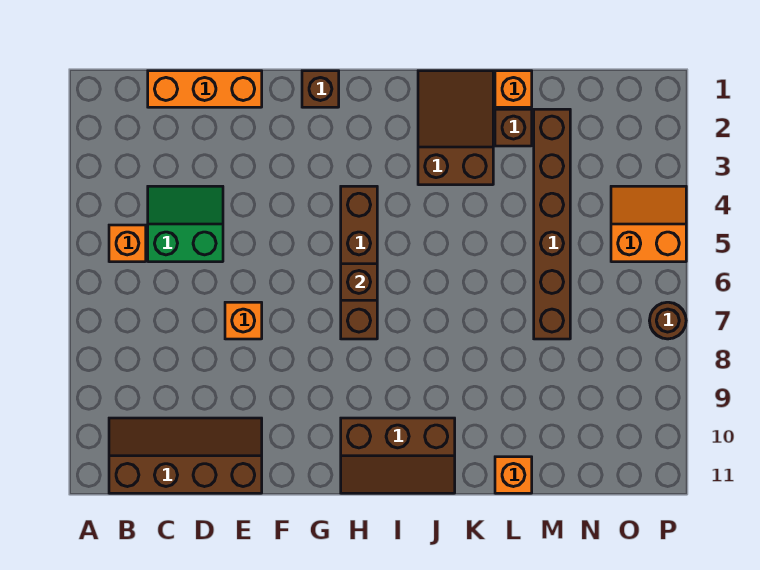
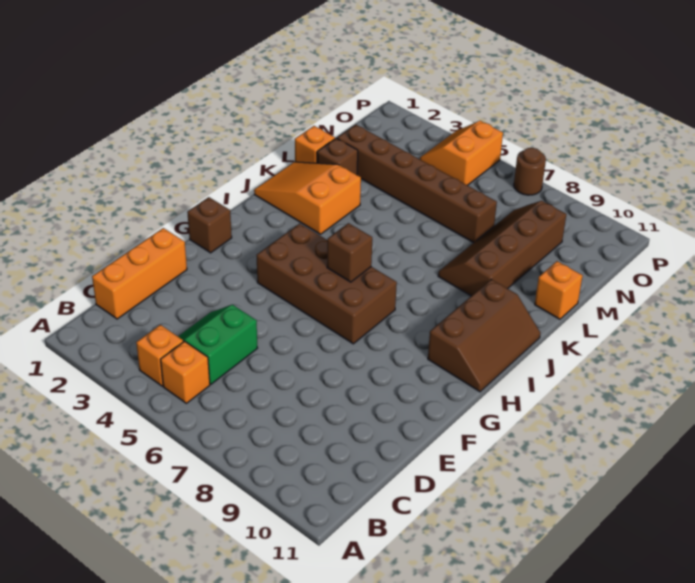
brown slope B10:E11 level 1 top 11 -> brown slope K8:N9 level 1 top 9
orange brick E7 level 1 -> orange brick B4 level 1
brown brick H4:H7 level 1 -> brown brick G4:H7 level 1
brown slope J1:K3 level 1 top 3 -> orange slope J1:K3 level 1 top 3

